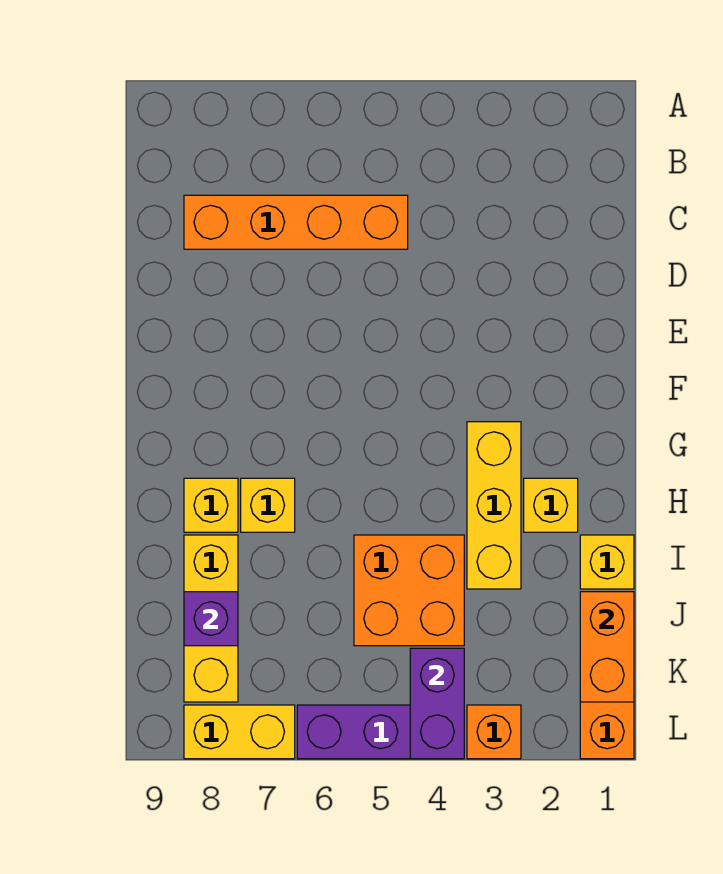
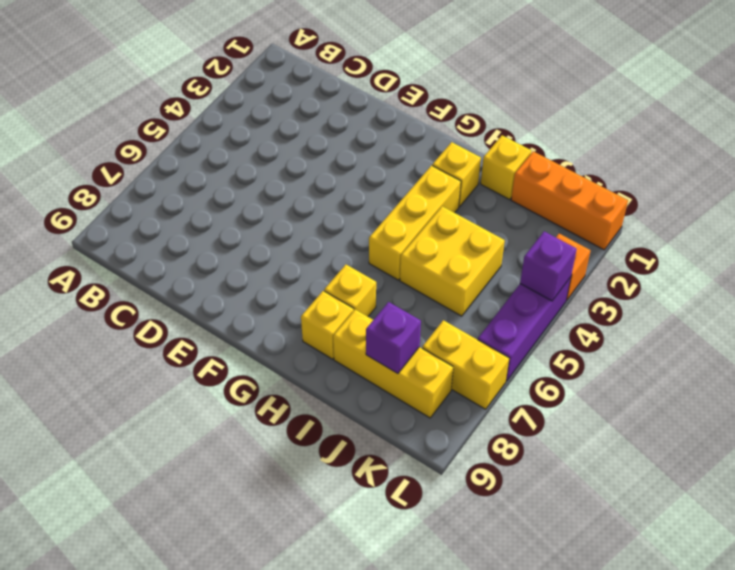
orange brick C5:C8 level 1 -> none
yellow brick G3:I3 level 1 -> yellow brick H3:H5 level 1
orange brick I4:J5 level 1 -> yellow brick I4:J5 level 1
orange brick J1:K1 level 2 -> none
purple brick K4:L4 level 2 -> purple brick L4 level 2
yellow brick L7:L8 level 1 -> yellow brick K7:L7 level 1

